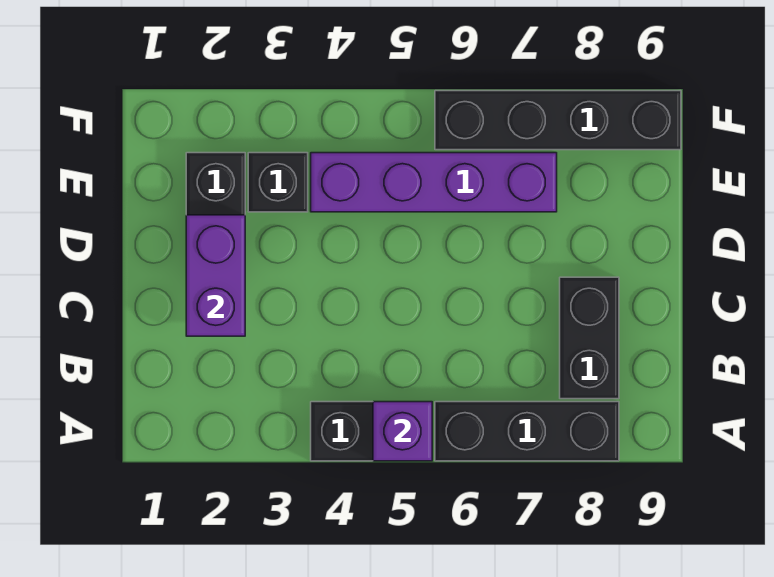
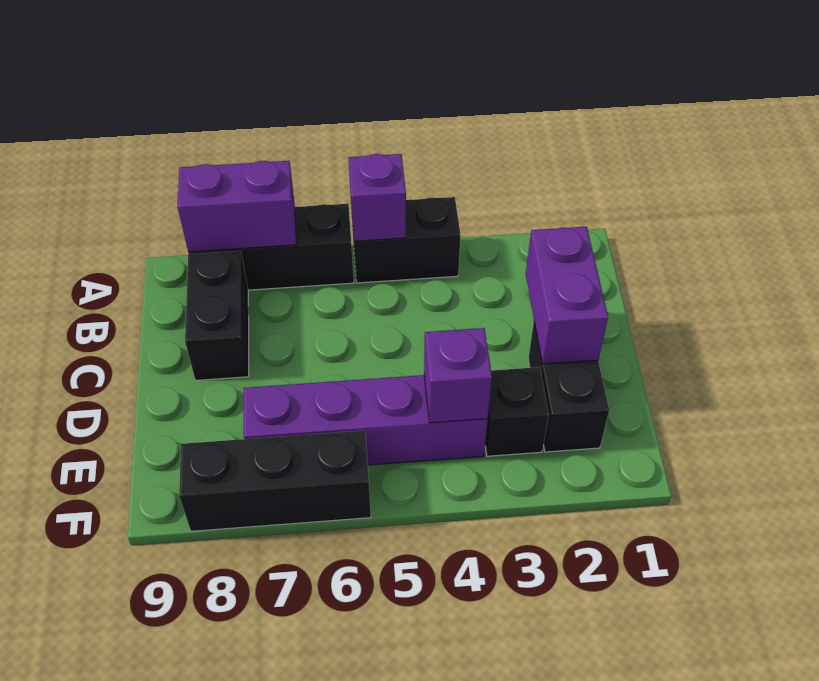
none -> purple brick A7:A8 level 2
none -> purple brick E4 level 2
black brick F6:F9 level 1 -> black brick F6:F8 level 1

